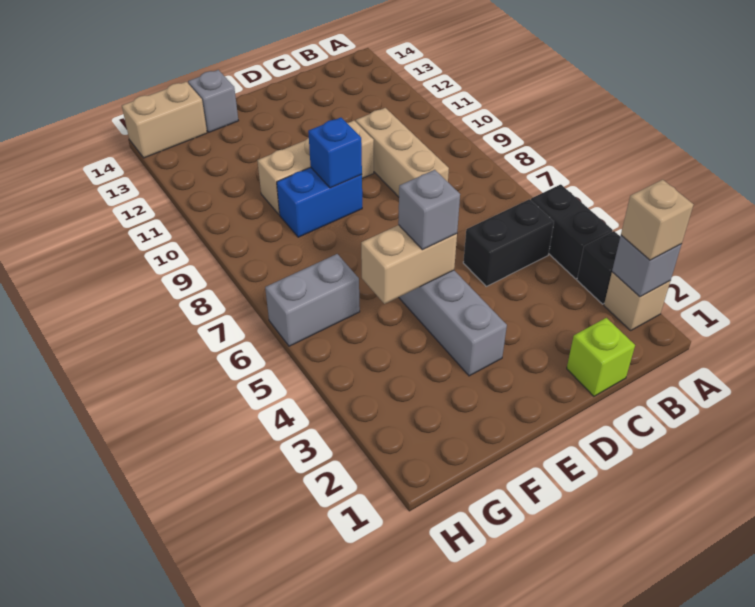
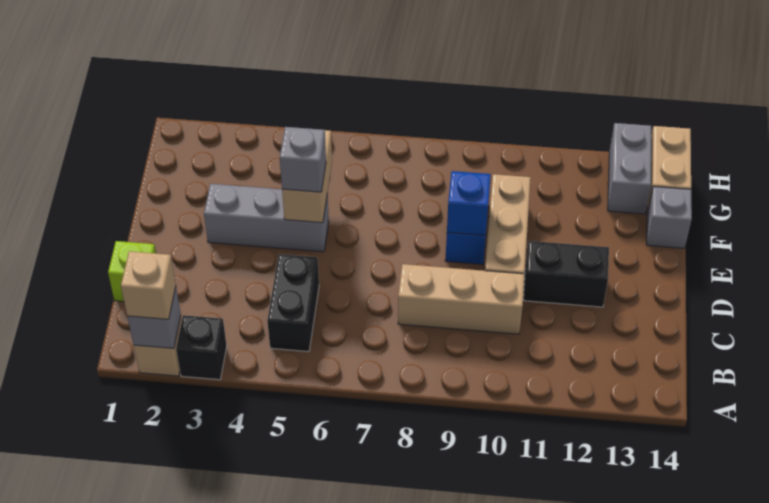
black brick A4:A5 level 1 -> black brick D11:D12 level 1
grey brick G6:H6 level 1 -> grey brick G13:H13 level 1

